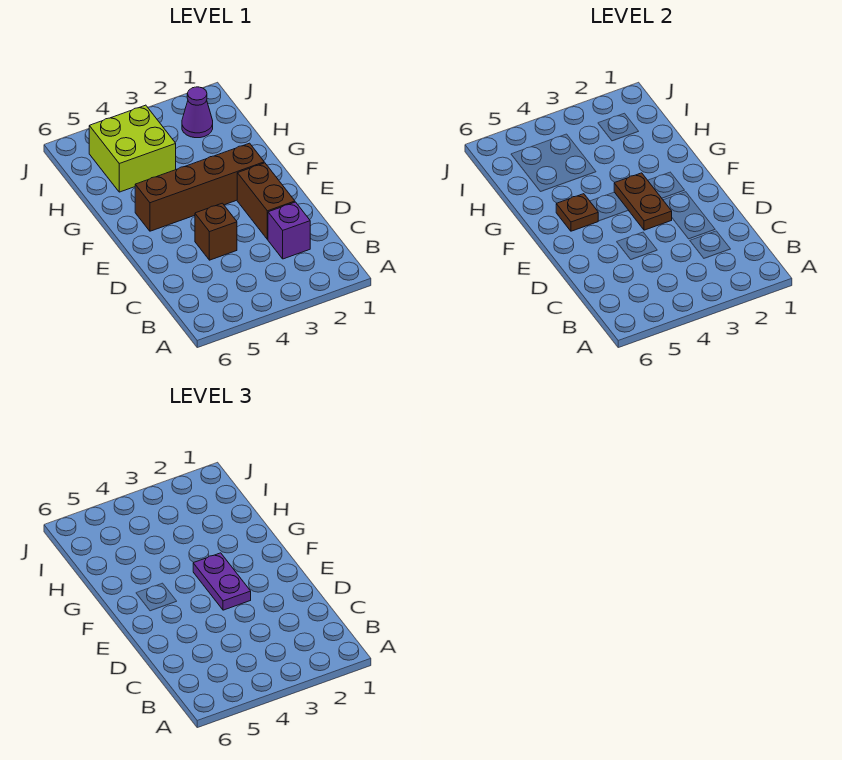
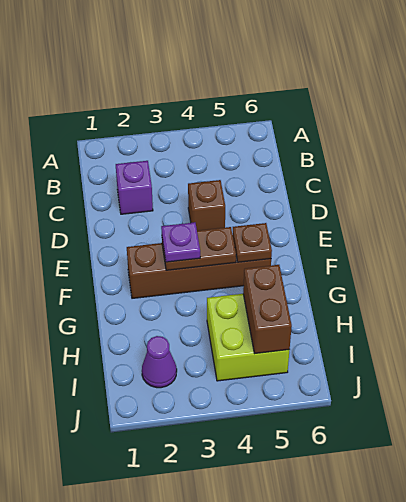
brown brick D2:E2 level 1 -> brown brick H5:I5 level 2
brown plate E3:F3 level 2 -> brown plate F3:F4 level 2
purple plate E3:F3 level 3 -> purple plate F3 level 3

